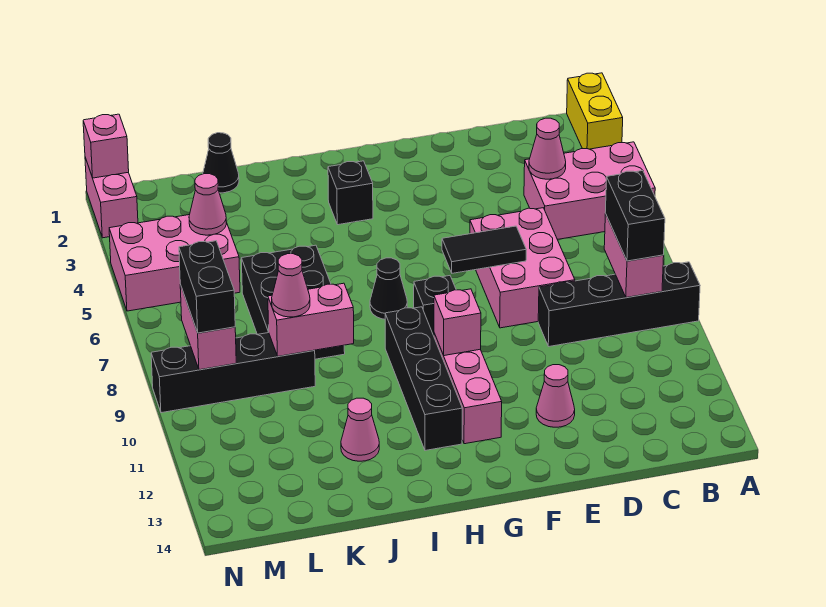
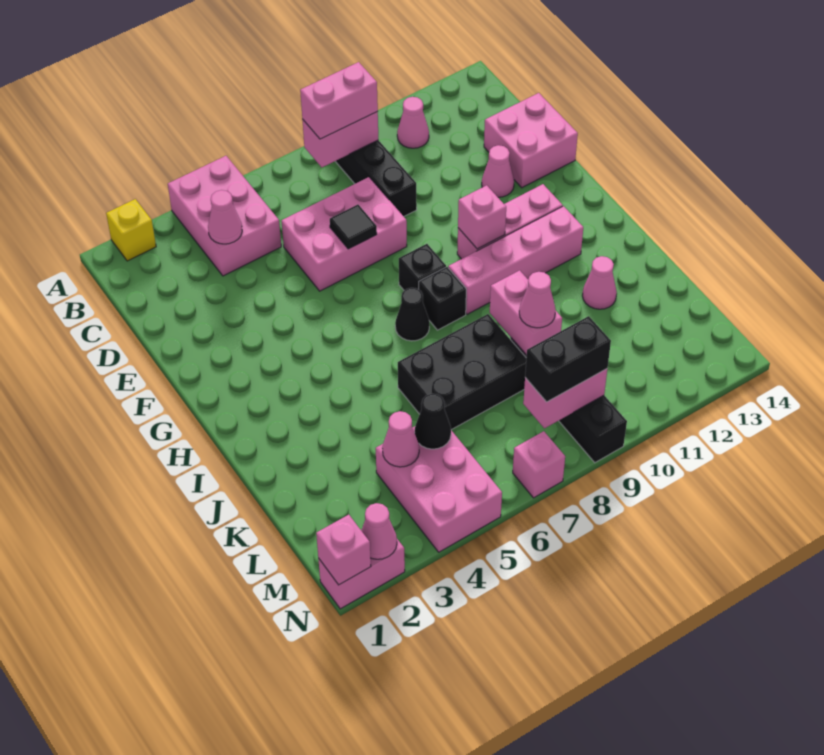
yellow brick A1:A2 level 1 -> yellow brick A2 level 1
black brick B8:B9 level 3 -> pink brick B8:B9 level 3
none -> pink cone B11 level 1
none -> pink brick D13:E14 level 1
black tile E7:F7 level 2 -> black tile E7 level 2
black brick H3 level 1 -> black brick H8 level 1
black brick H9:H12 level 1 -> pink brick H9:H12 level 1
black cone K1 level 1 -> black cone L5 level 2
none -> pink cone N2 level 2
none -> pink brick N7 level 1

